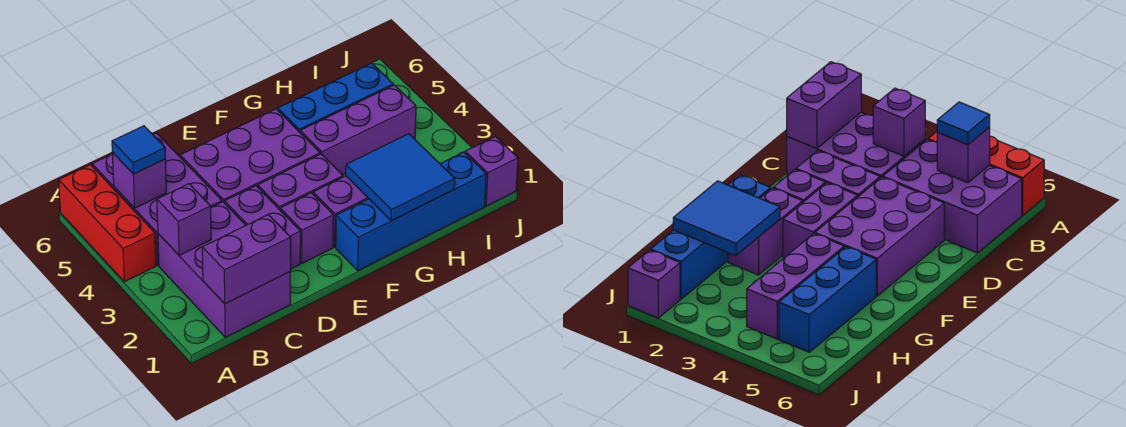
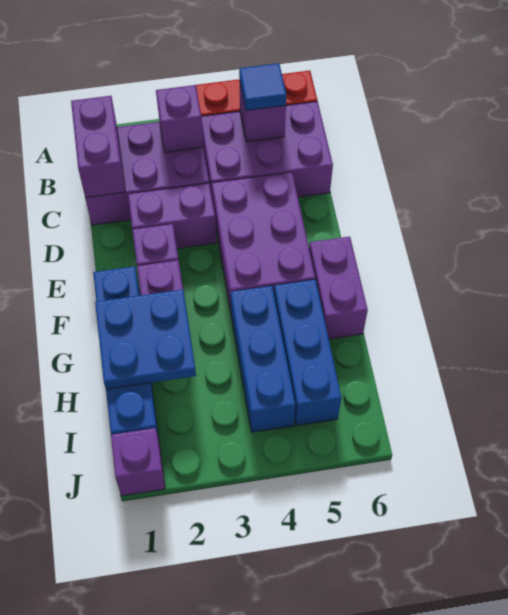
purple brick E3:F3 level 1 -> purple brick F6:G6 level 1
blue tile G1:H2 level 2 -> blue plate G1:H2 level 2
purple brick G4:I4 level 1 -> blue brick G4:I4 level 1

